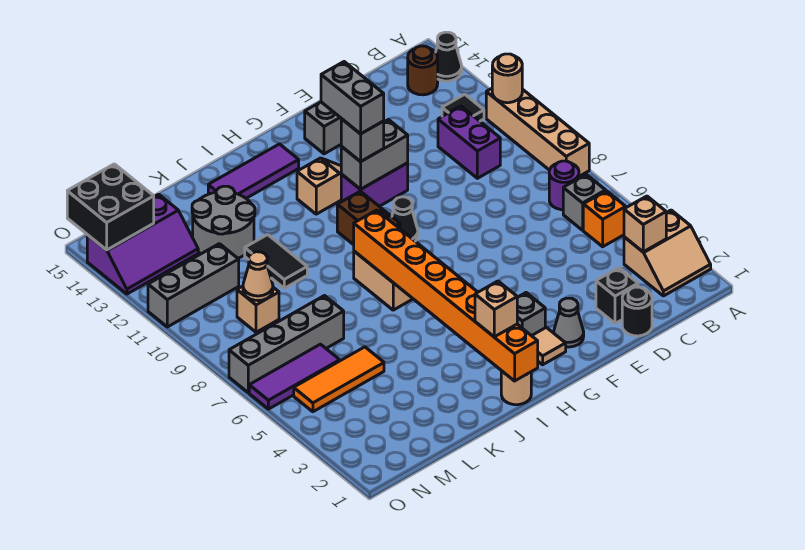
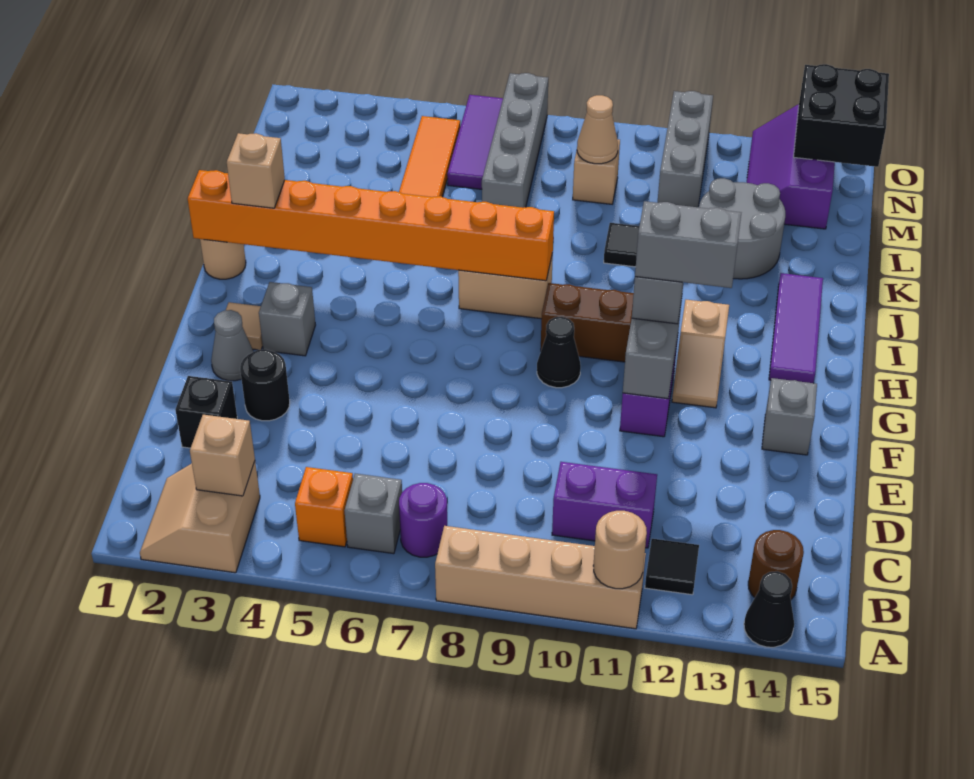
black round brick D1 level 1 -> black round brick E3 level 1

